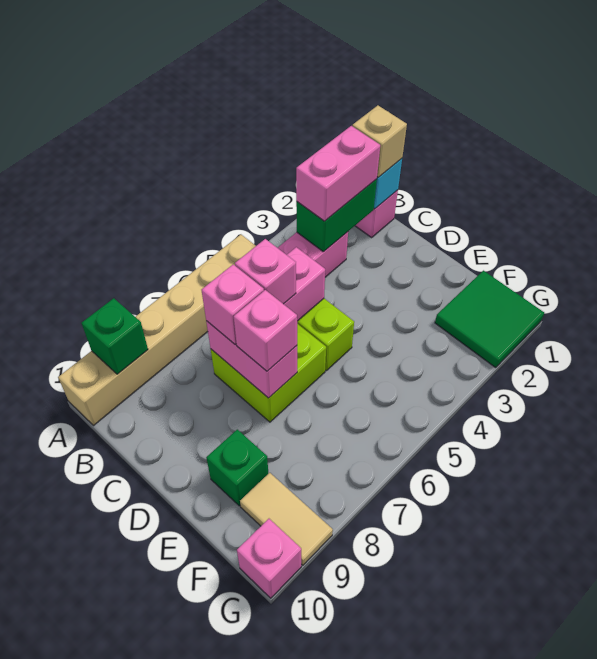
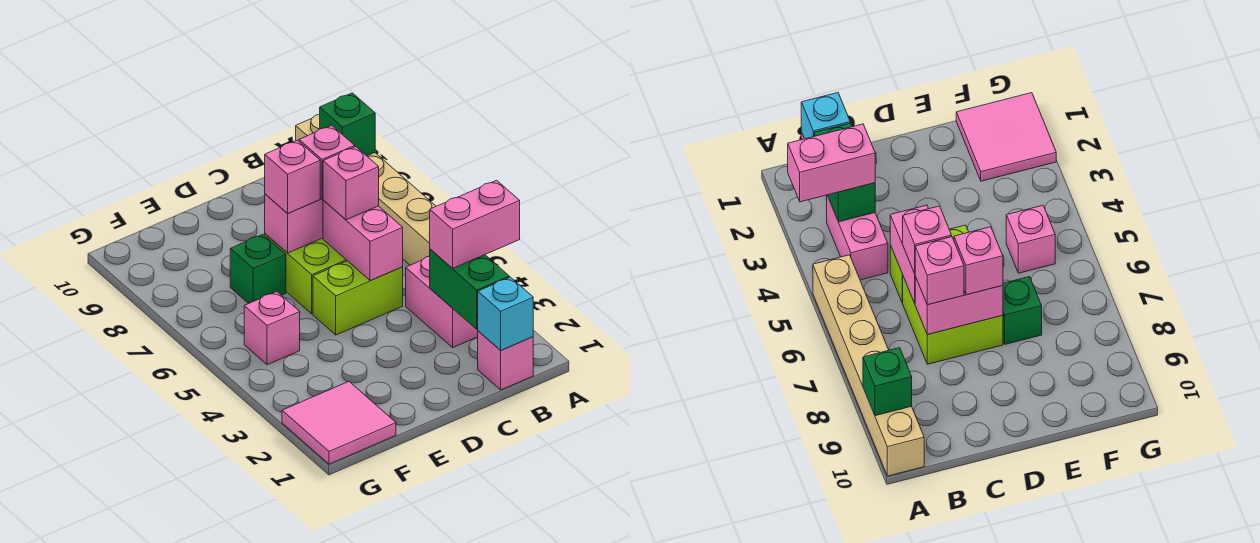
tan brick B1 level 3 -> none
pink brick B2:B3 level 3 -> pink brick A3:B3 level 3
green brick E9 level 1 -> green brick E7 level 1
green tile F1:G2 level 1 -> pink tile F1:G2 level 1
tan tile F9:G9 level 1 -> none
pink brick G10 level 1 -> pink brick F5 level 1

